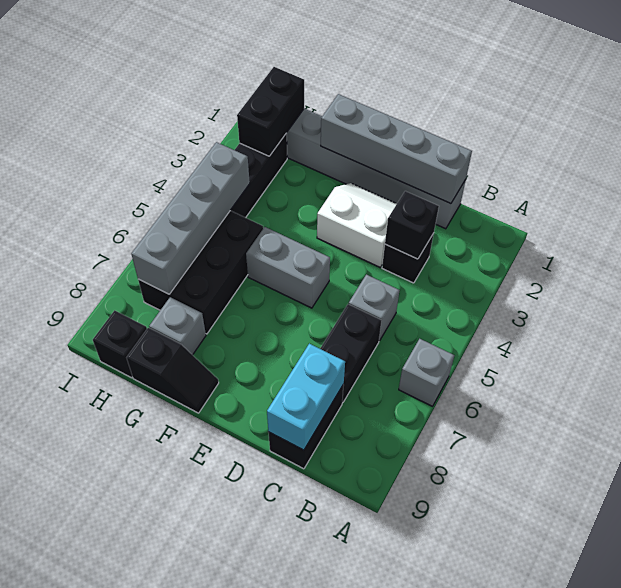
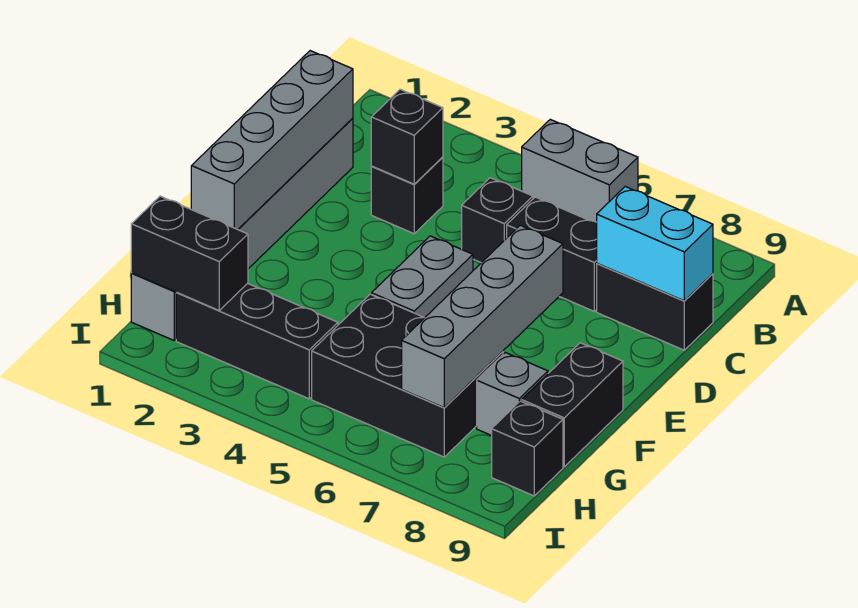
grey brick A6 level 1 -> grey brick A5:A6 level 1
grey brick C5 level 1 -> black brick C5 level 1
white slope D2:E3 level 1 top 3 -> none
black slope F9:G9 level 1 top G -> black brick F9:G9 level 1
grey brick H4:H7 level 2 -> grey brick E7:H7 level 2

